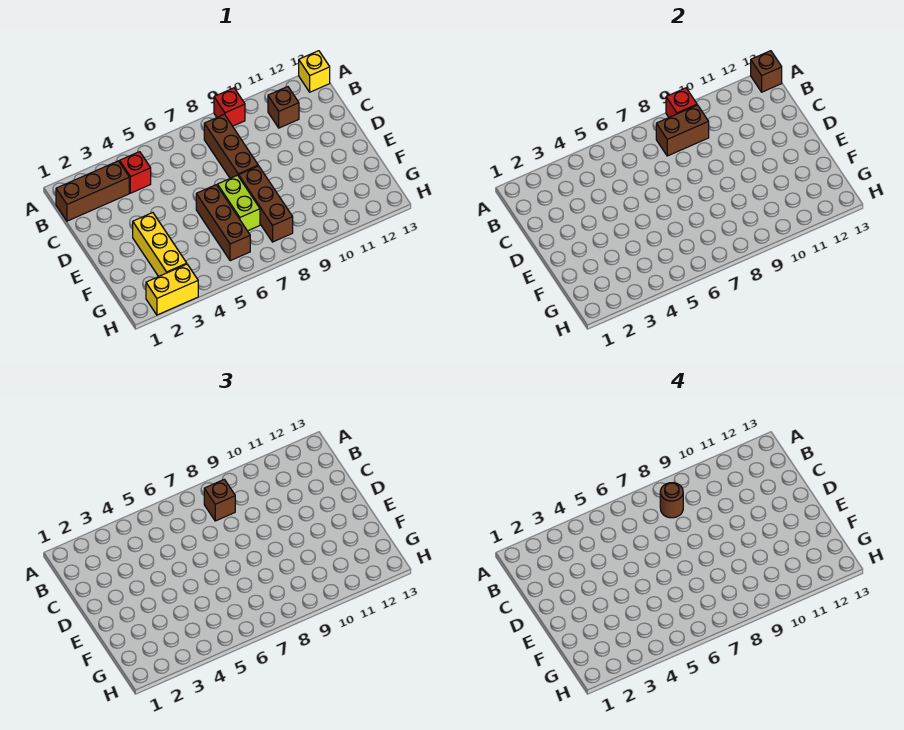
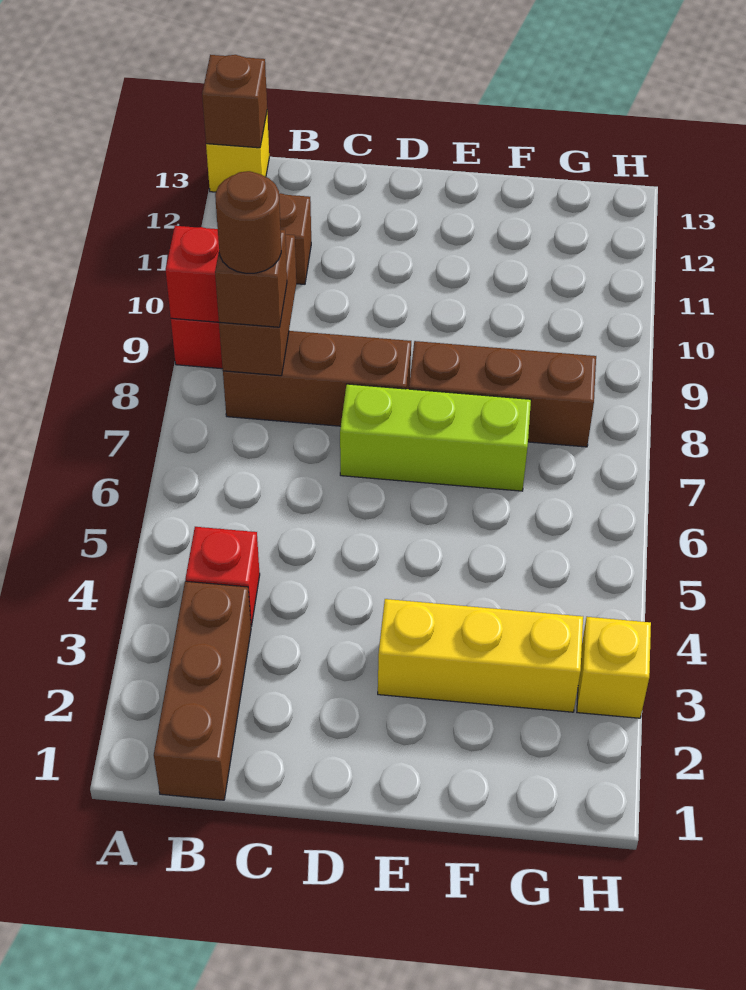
brown brick E6:G6 level 1 -> none
lime brick E7:F7 level 1 -> lime brick D7:F7 level 1
yellow brick H2:H3 level 1 -> yellow brick H3 level 1

